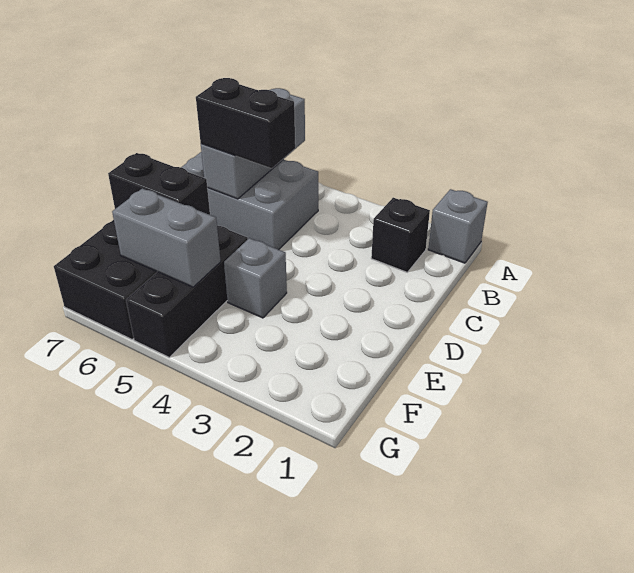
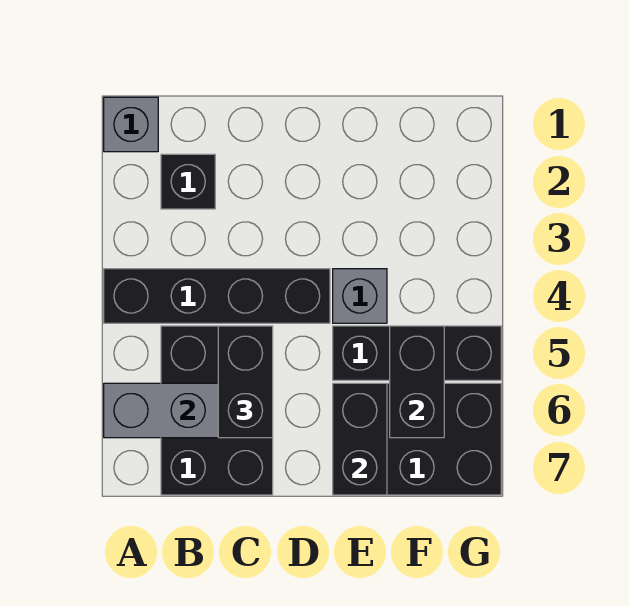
none -> black brick A4:D4 level 1
grey brick B5:C7 level 1 -> black brick B5:C7 level 1
grey brick F5:F6 level 2 -> black brick F5:F6 level 2

